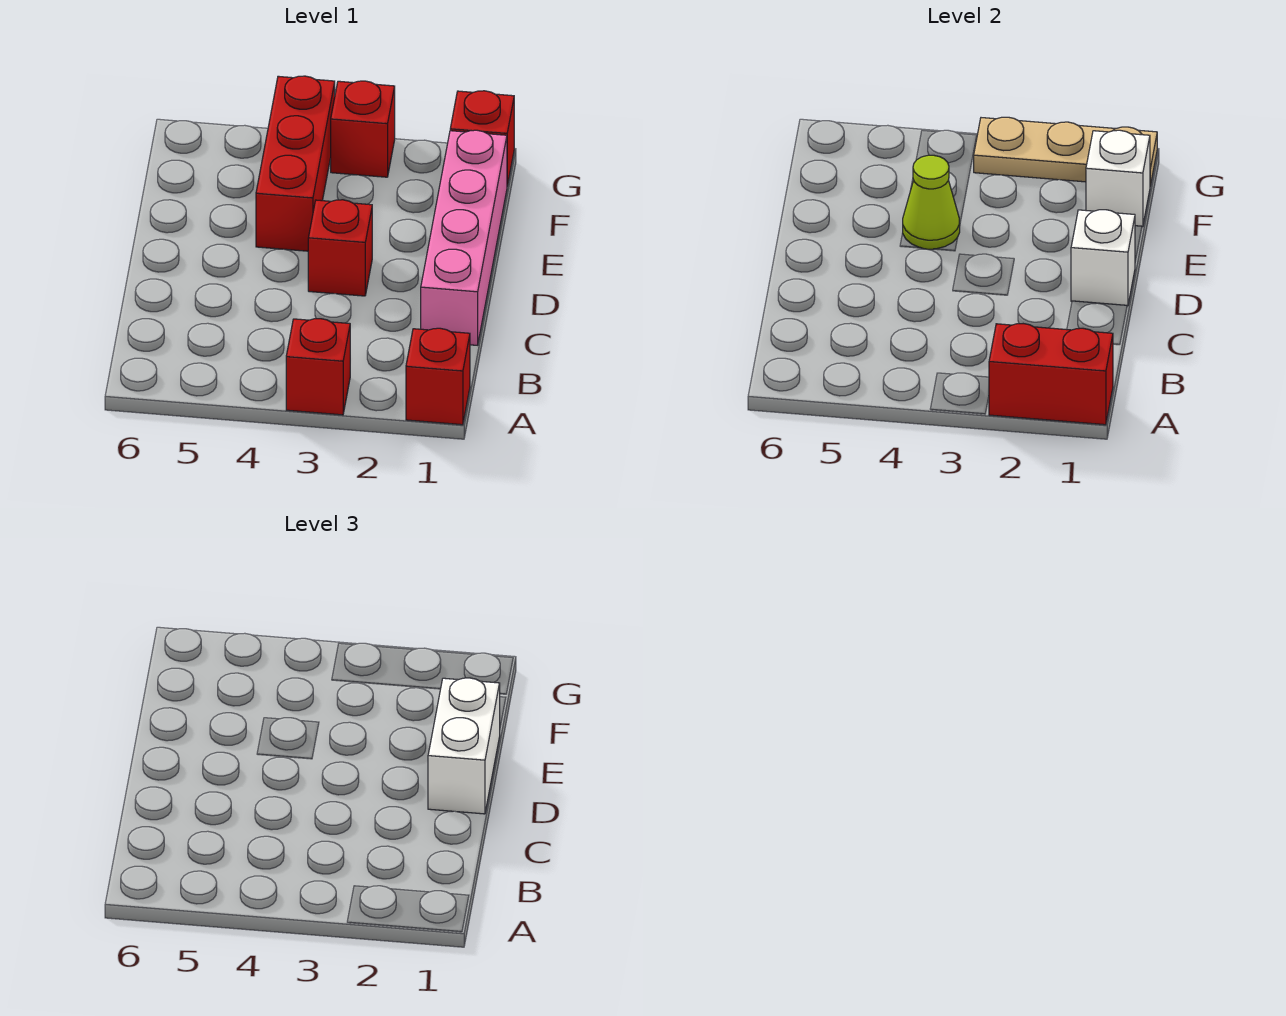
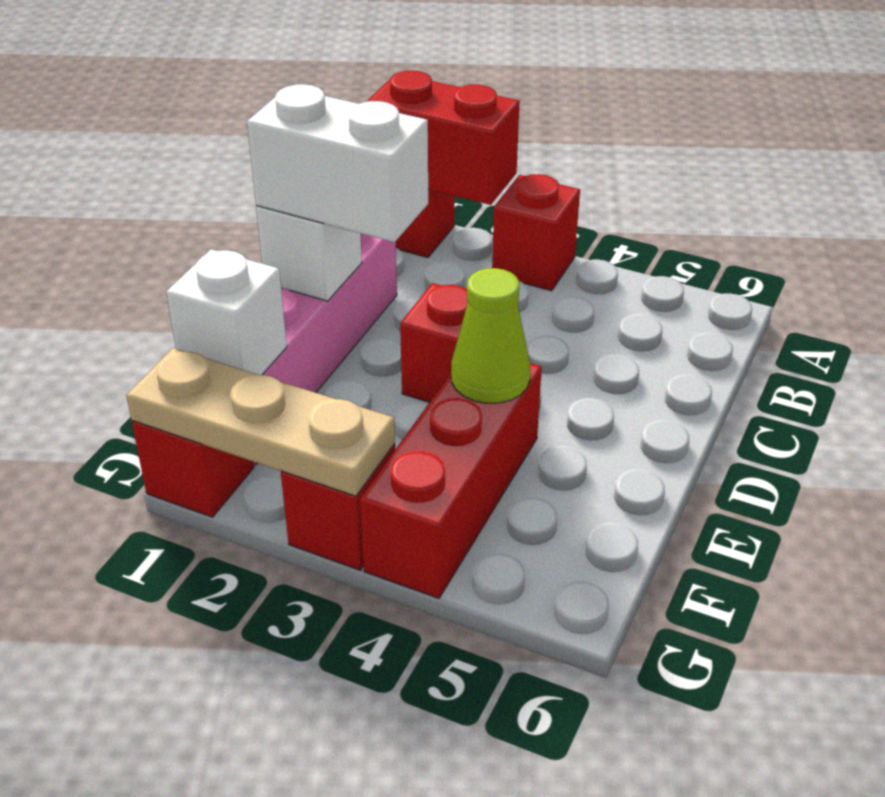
white brick D1:E1 level 3 -> white brick D1:D2 level 3

